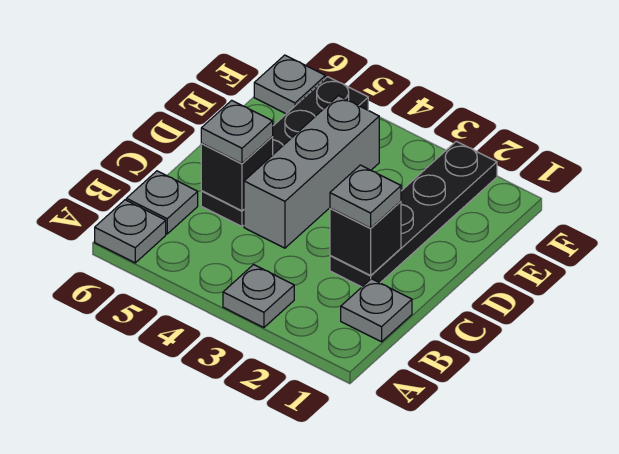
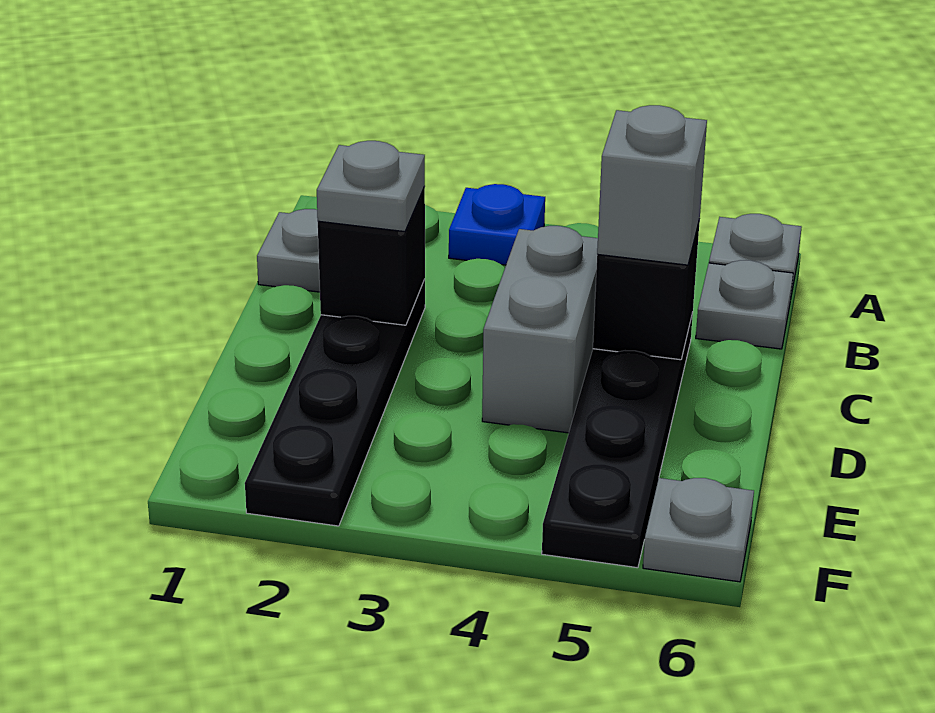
grey plate A3 level 1 -> blue plate A3 level 1
grey brick C4:E4 level 1 -> grey brick C4:D4 level 1
grey plate C5 level 3 -> grey brick C5 level 3

